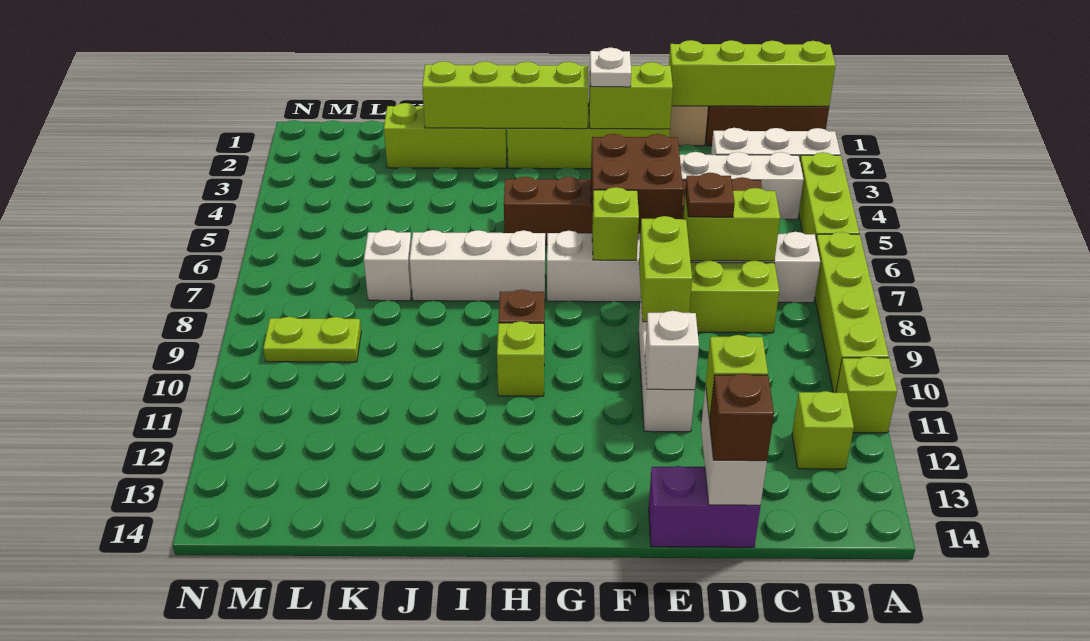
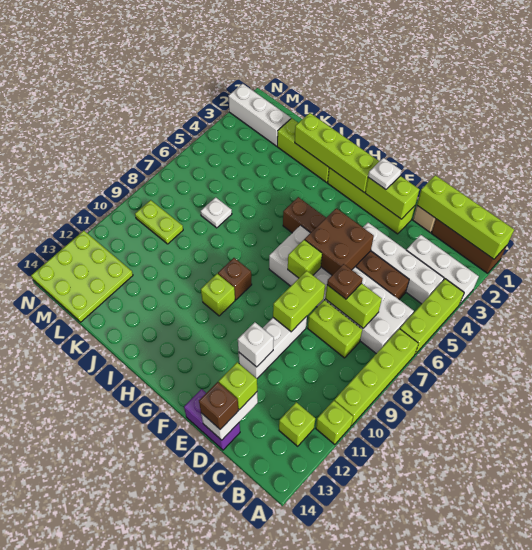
white brick B7:G7 level 1 -> white brick B6:G7 level 1
white brick H7:J7 level 1 -> white brick L2:N2 level 1
white brick K7 level 1 -> white plate K7 level 1
none -> lime plate L12:N14 level 1

